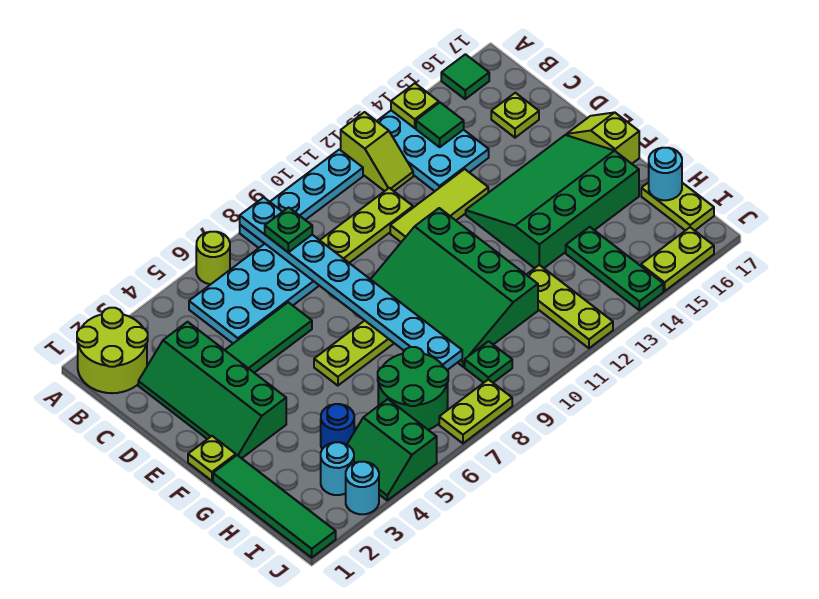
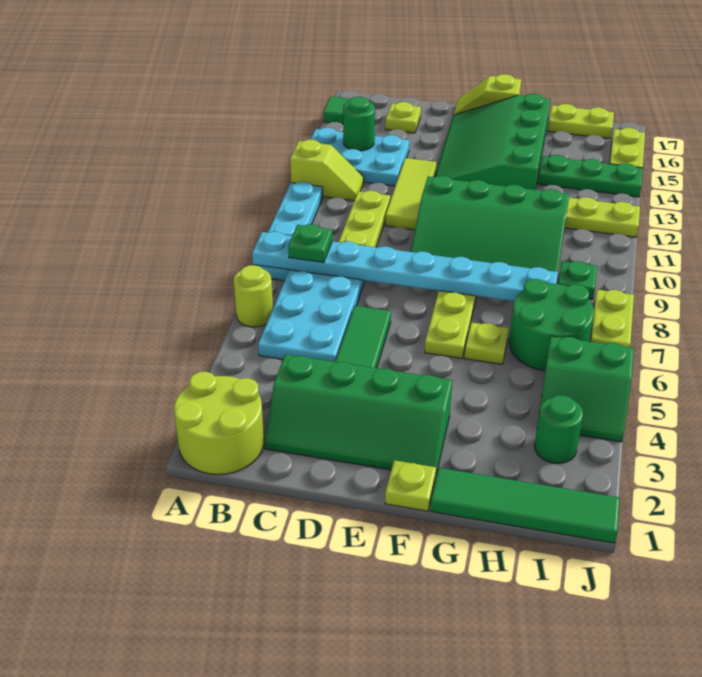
lime plate A14 level 2 -> lime plate G6 level 1
green tile B14 level 2 -> green round brick B14 level 2
blue round brick H4 level 1 -> none
cyan round brick H17 level 2 -> none
cyan round brick I3 level 1 -> green round brick I3 level 1
cyan round brick J3 level 1 -> none

